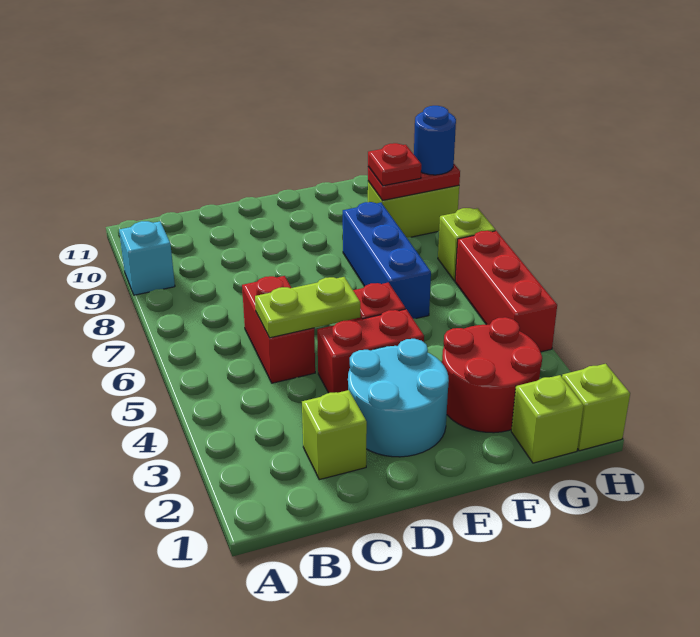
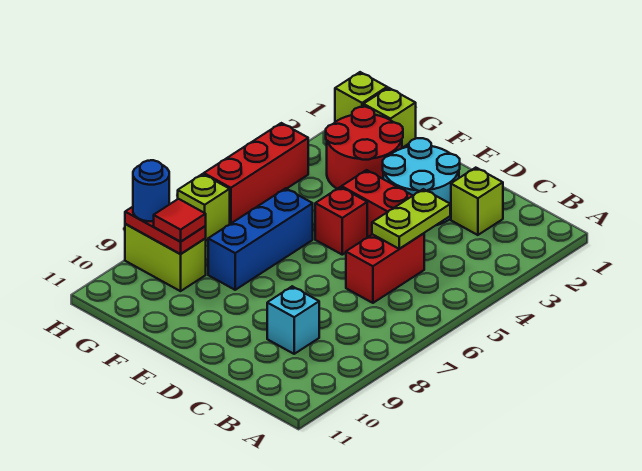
cyan brick A9 level 1 -> cyan brick C9 level 1
lime plate C5:D5 level 2 -> lime plate C4:C5 level 2
red plate G9 level 3 -> red tile G9 level 3

